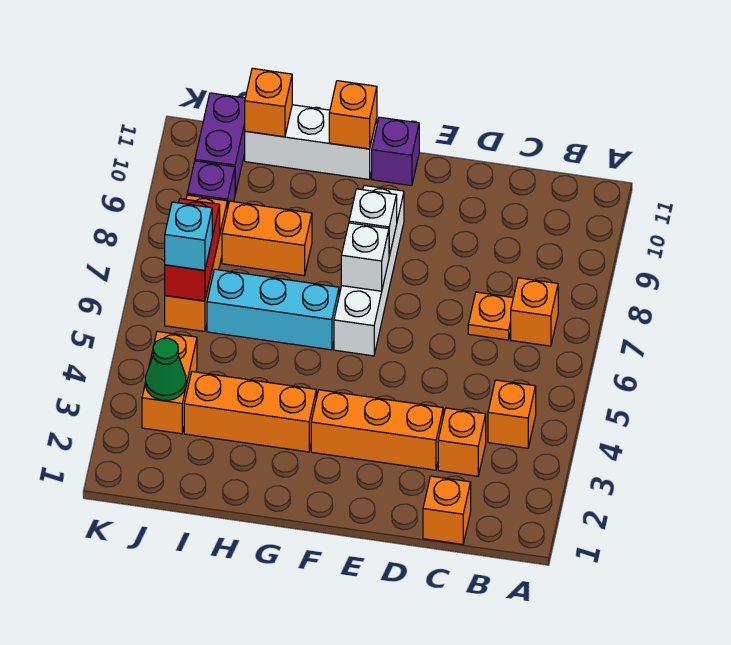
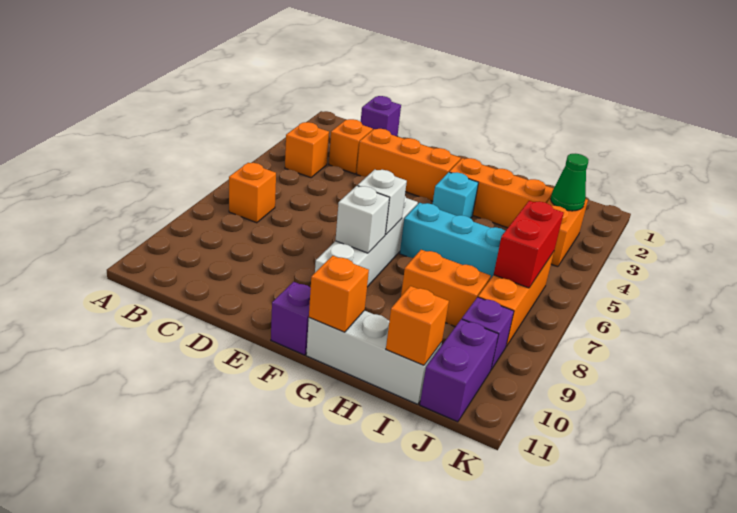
orange brick C1 level 1 -> purple brick C1 level 1
orange plate C7 level 1 -> none
cyan brick J6 level 3 -> cyan brick G4 level 1

